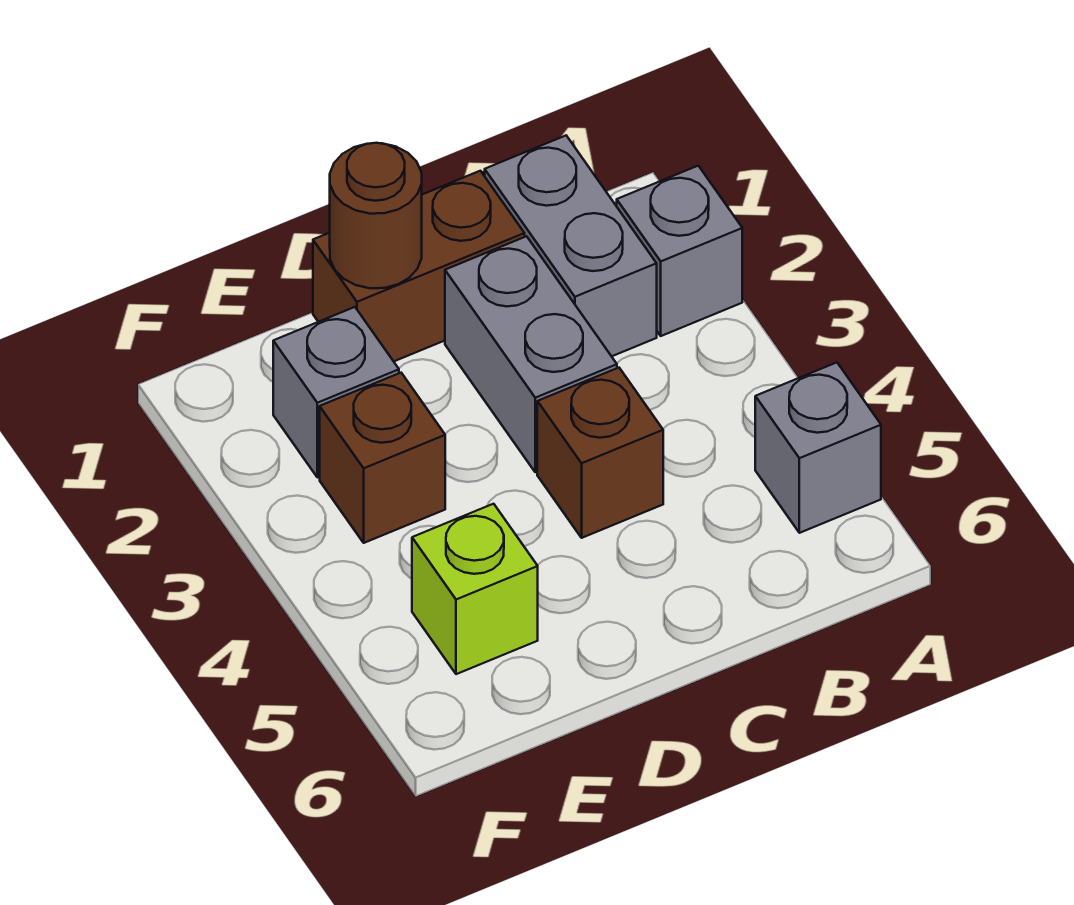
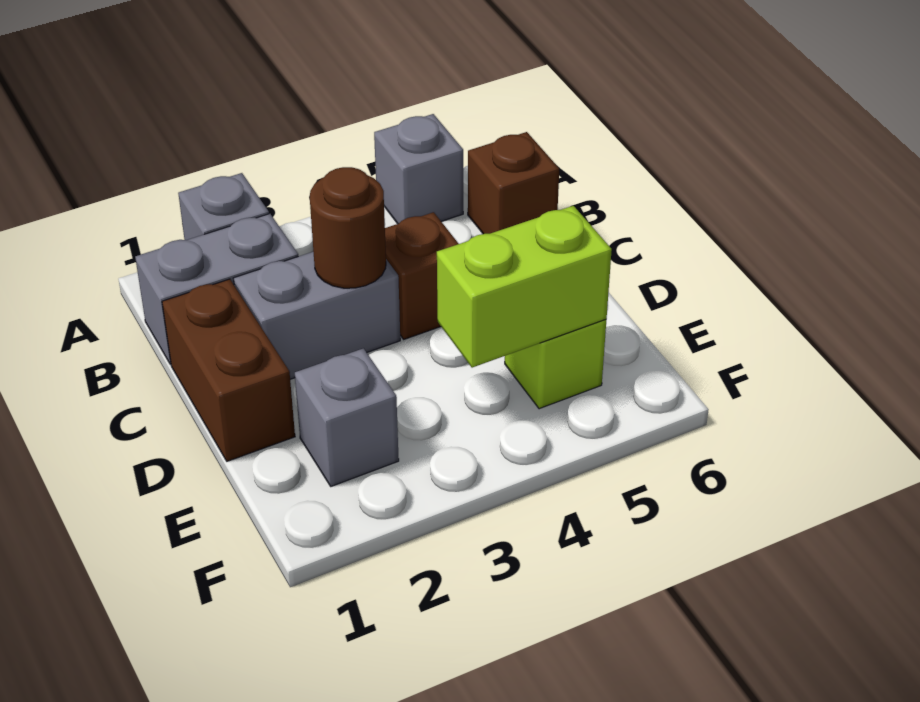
brown round brick D1 level 2 -> brown round brick C3 level 2
brown brick E3 level 1 -> brown brick B6 level 1
none -> lime brick E4:E5 level 2

